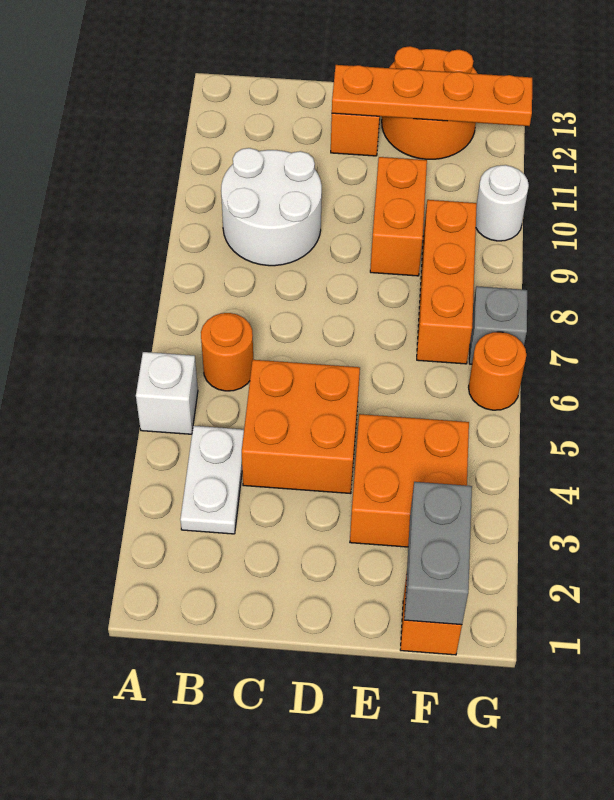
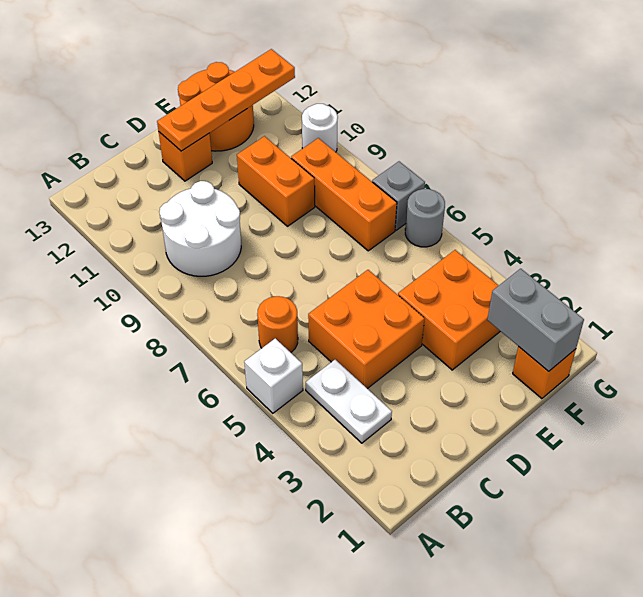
orange round brick G6 level 1 -> grey round brick G6 level 1

